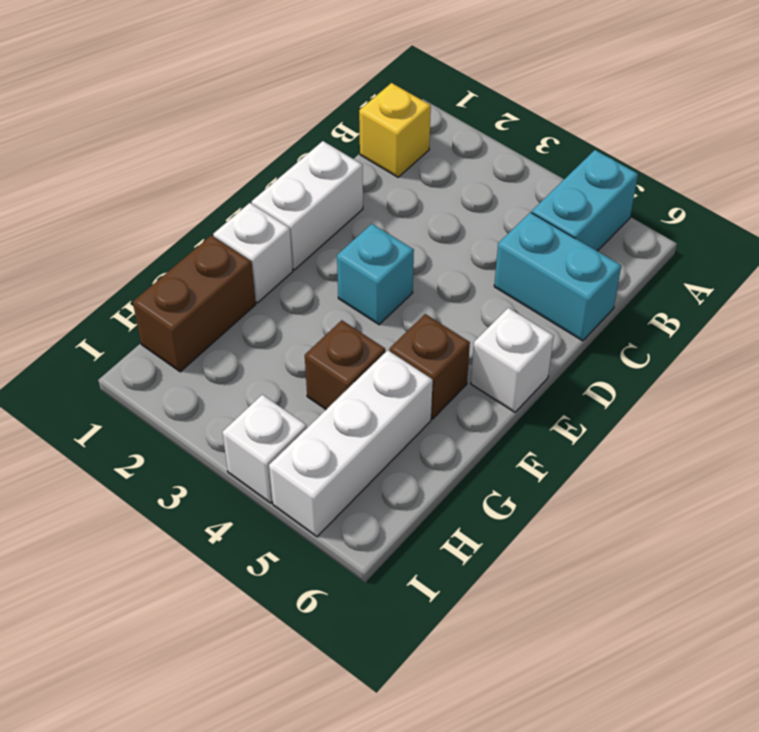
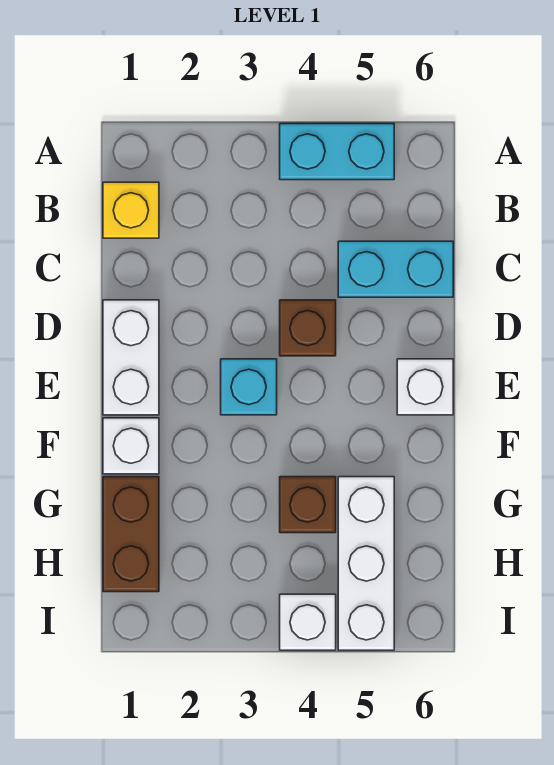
cyan brick A5:B5 level 1 -> cyan brick A4:A5 level 1
brown brick F5 level 1 -> brown brick D4 level 1

